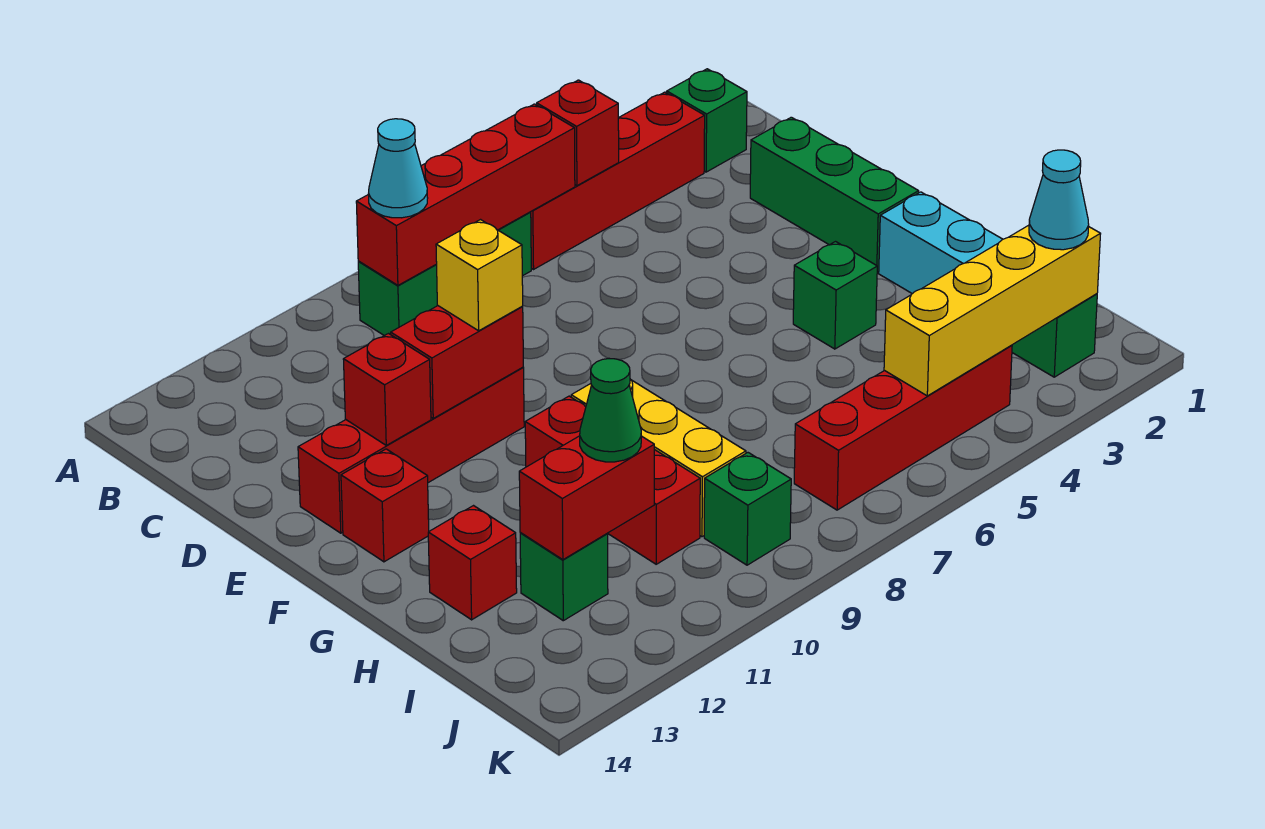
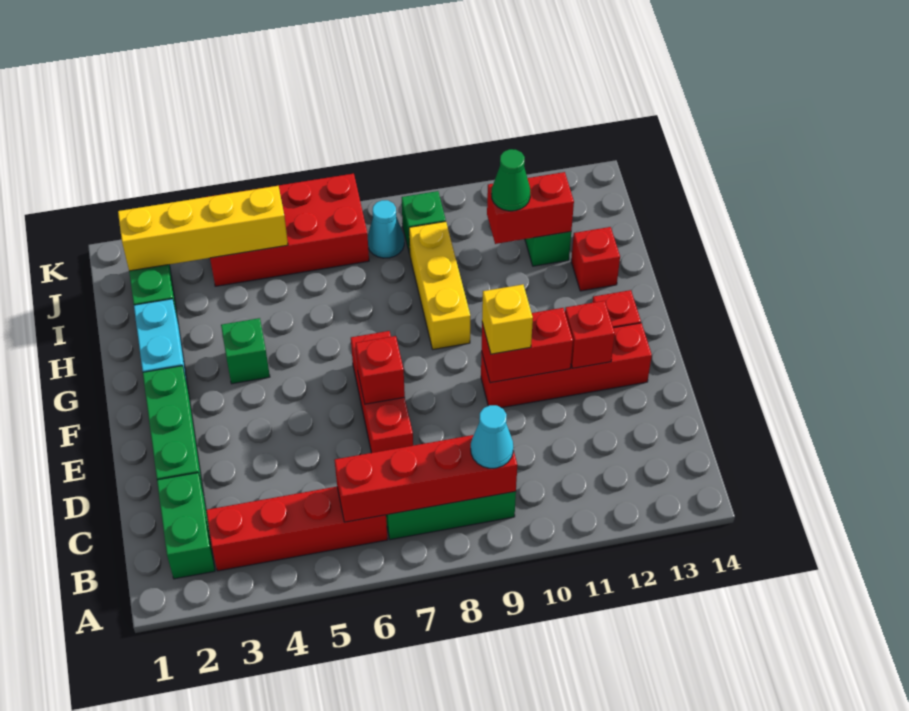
green brick B2 level 1 -> green brick B2:C2 level 1
red brick B5 level 2 -> red brick E7 level 2
red brick G10:I10 level 1 -> red brick D7:F7 level 1
cyan cone J2 level 3 -> cyan cone J8 level 1
red brick J4:J7 level 1 -> red brick J4:K7 level 1

